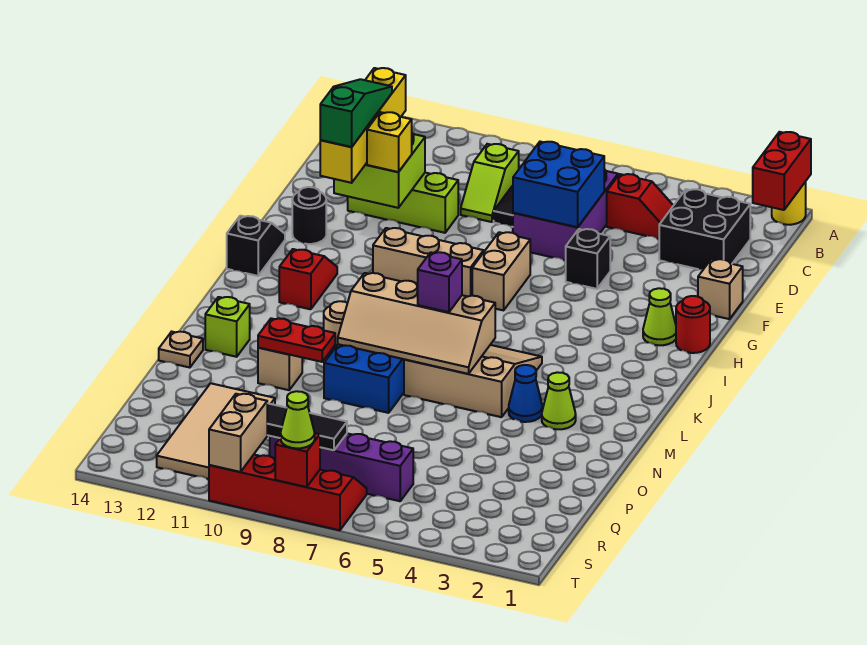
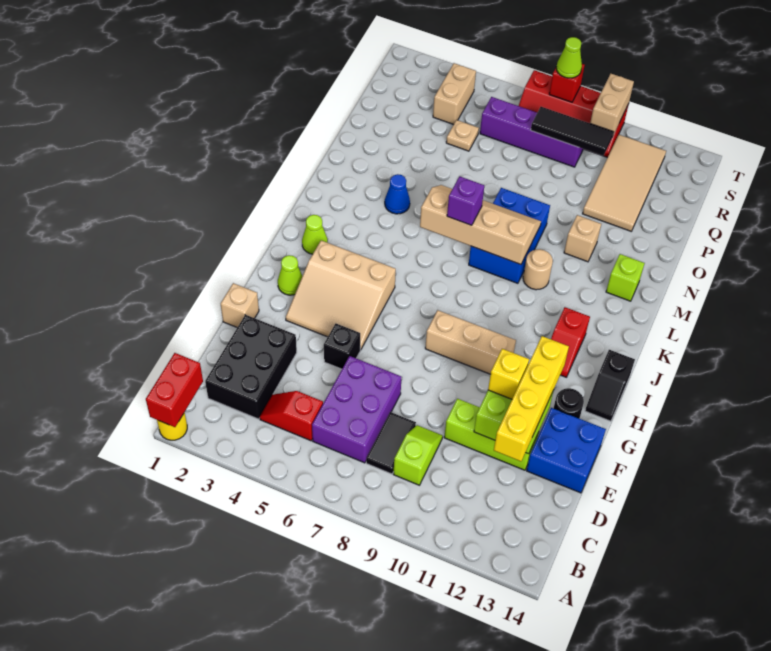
black brick C2:D3 level 1 -> black brick C2:E3 level 1
blue brick D6:E7 level 2 -> blue brick E13:F14 level 1
green slope E12:G12 level 4 top G -> none
tan brick G7:H7 level 1 -> tan brick R4:S4 level 1
red round brick H1 level 1 -> none
tan slope K5:M7 level 1 top M -> tan slope G3:I5 level 1 top I
lime cone M3 level 1 -> lime cone J2 level 1
red plate N10:N11 level 2 -> none
tan plate N14 level 1 -> tan plate Q5 level 1

